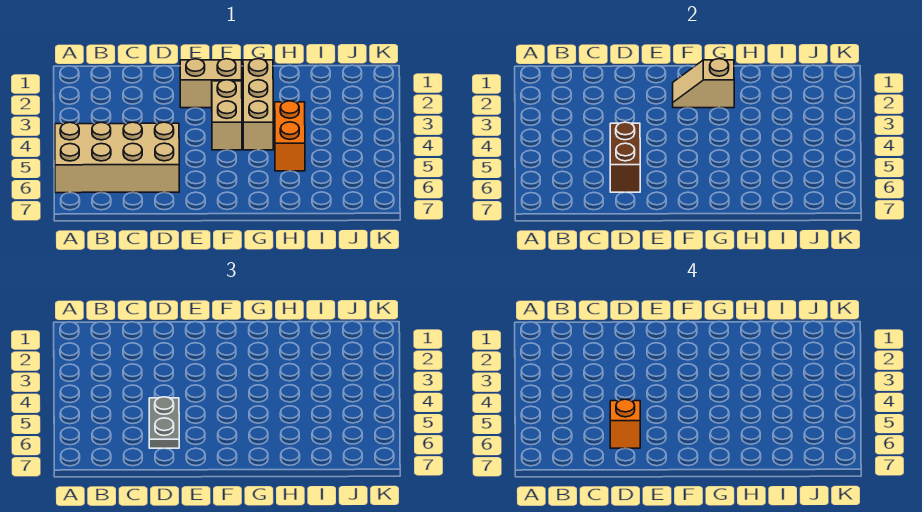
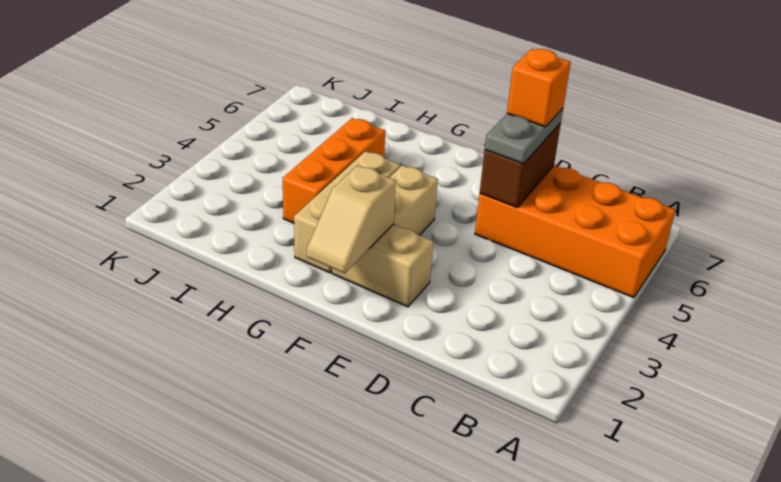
tan brick A5:D6 level 1 -> orange brick A5:D6 level 1
tan slope F2:G2 level 2 top G -> tan slope F1:F2 level 2 top 2
orange brick H4:H5 level 1 -> orange brick H3:H5 level 1

